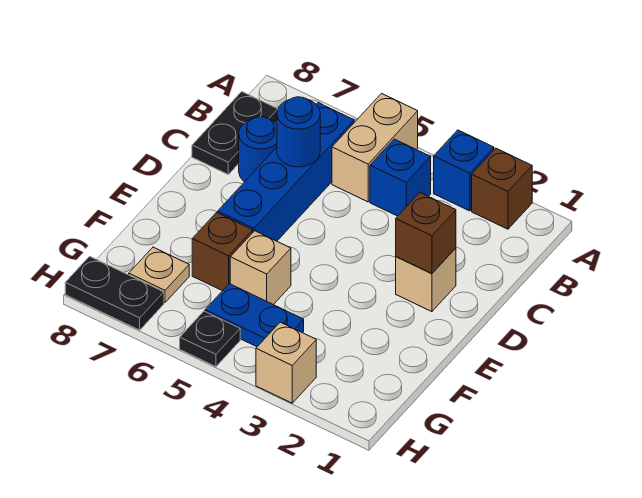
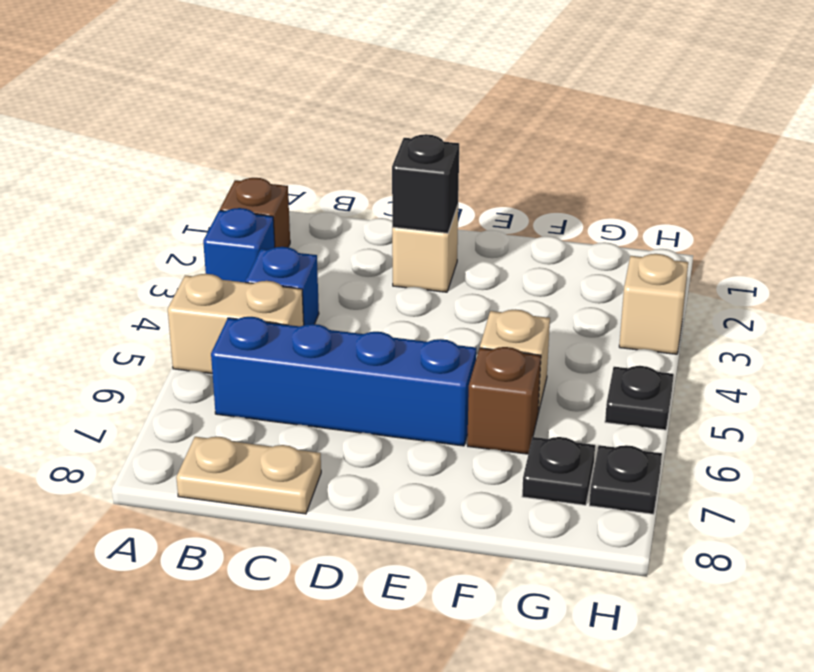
black plate B8:C8 level 1 -> tan plate B8:C8 level 1
blue round brick C6 level 2 -> none
blue round brick C7 level 1 -> none
brown brick D2 level 2 -> black brick D2 level 2
blue plate G4:G5 level 1 -> none
tan plate G7 level 1 -> black plate G7 level 1
black plate H7:H8 level 1 -> black plate H7 level 1

